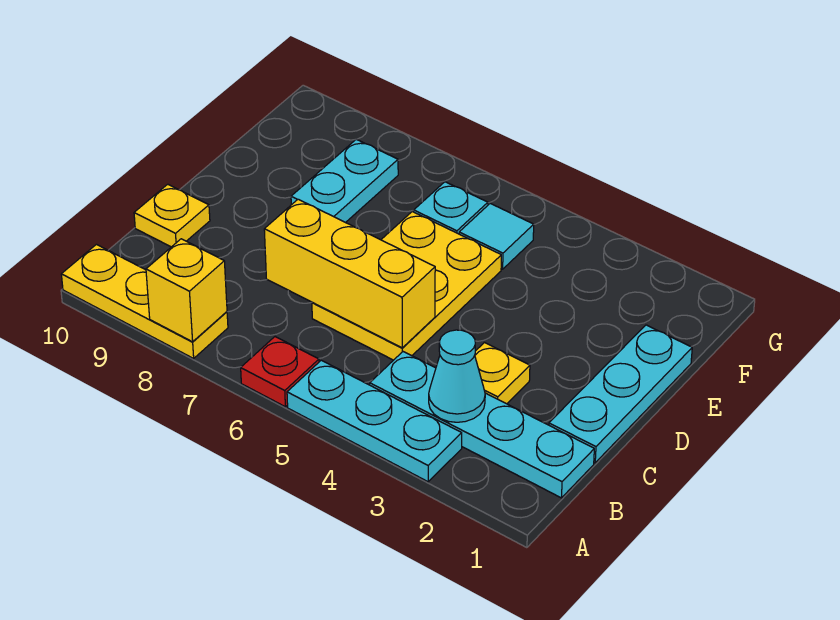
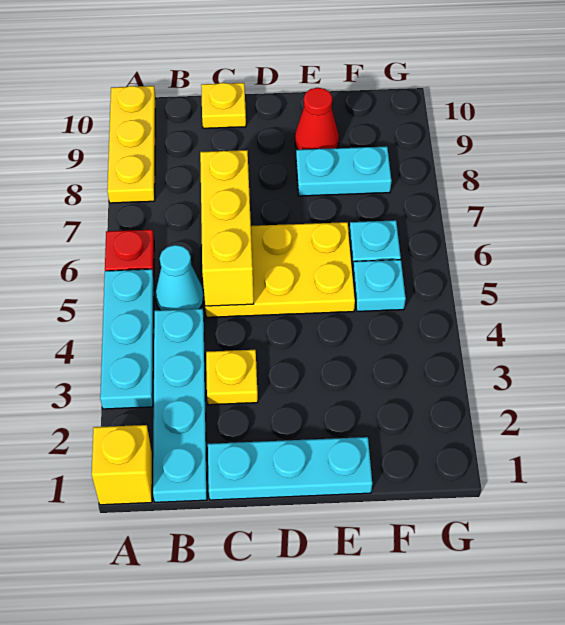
yellow brick A8 level 2 -> yellow brick A1 level 1
cyan cone B3 level 2 -> cyan cone B5 level 1
none -> red cone E9 level 1
cyan tile F5 level 1 -> cyan plate F5 level 1

